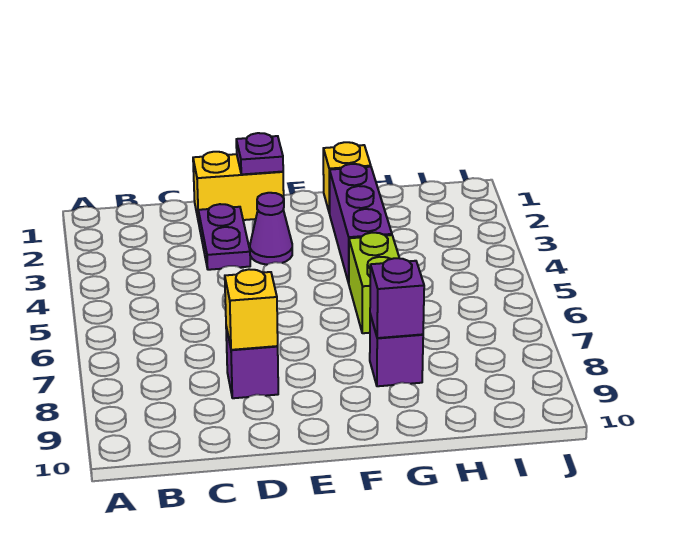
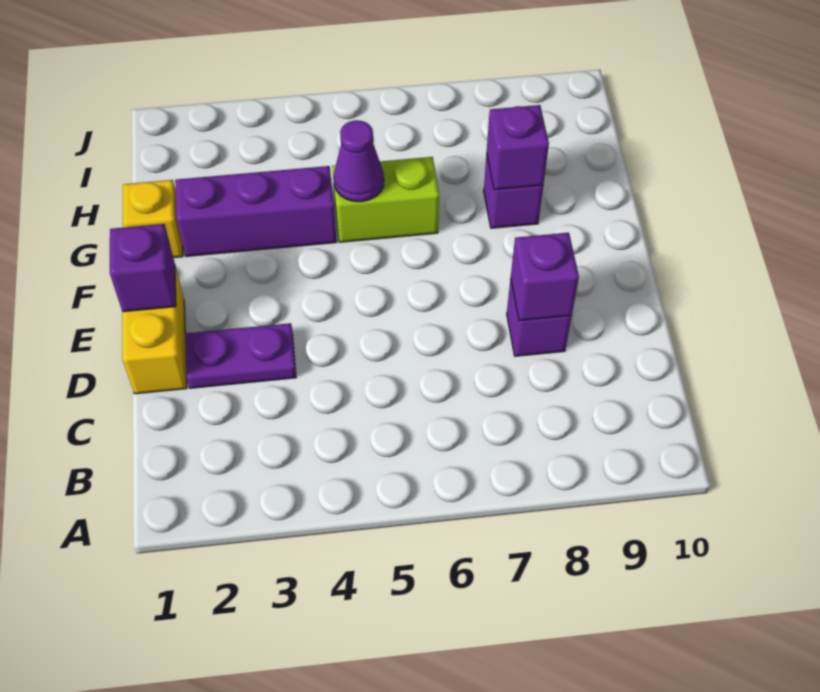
yellow brick D8 level 2 -> purple brick D8 level 2
purple plate E1 level 2 -> purple brick E1 level 2
purple cone E3 level 1 -> purple cone G5 level 2

